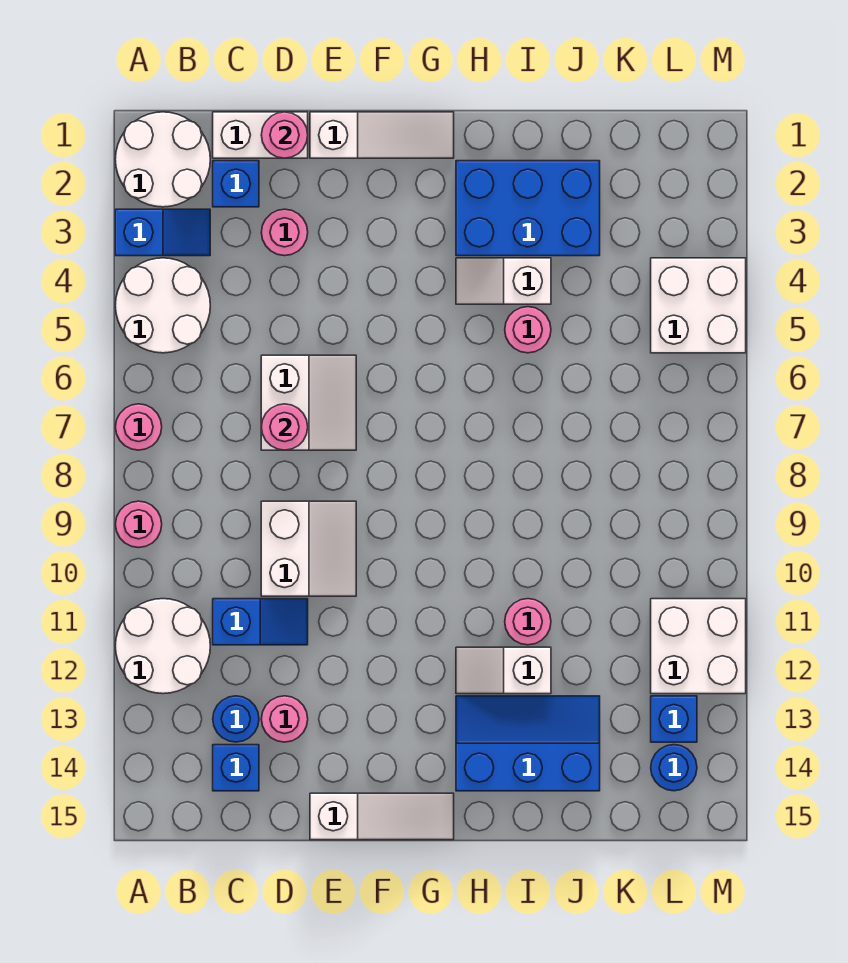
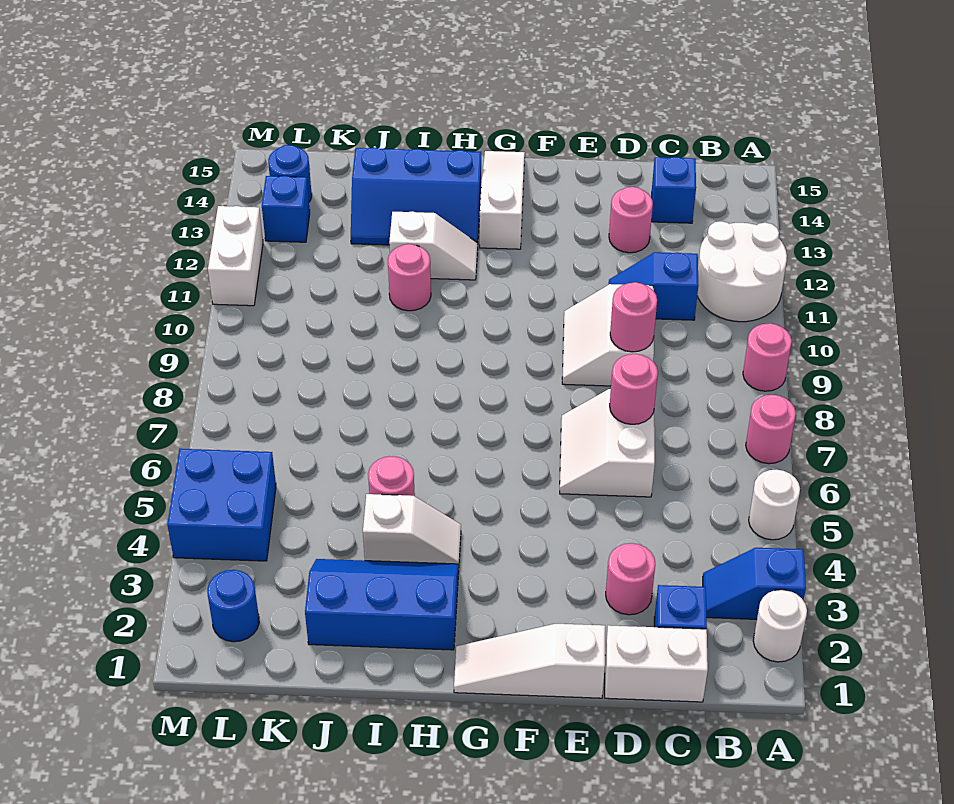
white round brick A1:B2 level 1 -> white round brick A2 level 1
white round brick A4:B5 level 1 -> white round brick A5 level 1
blue round brick C13 level 1 -> blue round brick L2 level 1
pink round brick D1 level 2 -> pink round brick D9 level 2
white slope E15:G15 level 1 top E -> white slope G13:G15 level 1 top 13
blue brick H2:J3 level 1 -> blue slope H2:J3 level 1 top 2
white brick L4:M5 level 1 -> blue brick L4:M5 level 1
white brick L11:M12 level 1 -> white brick M11:M12 level 1

